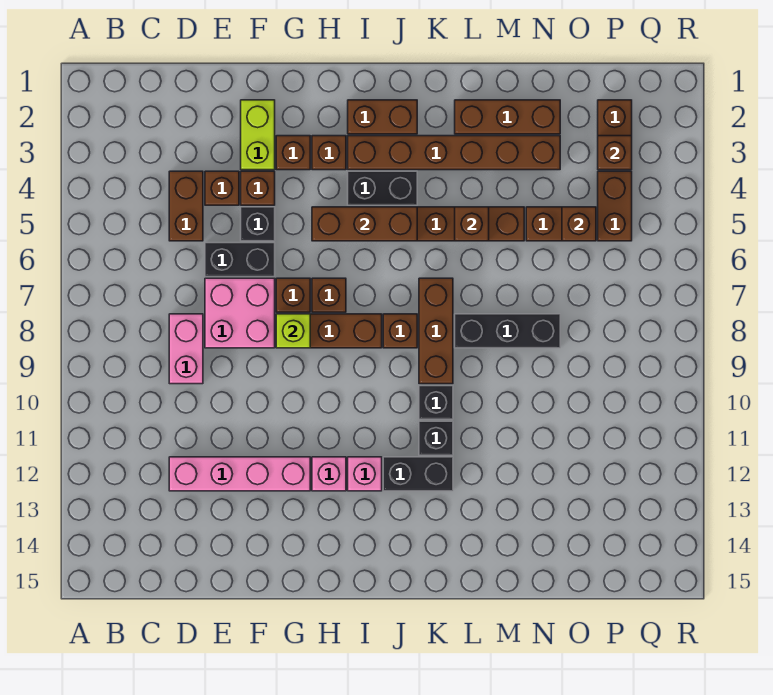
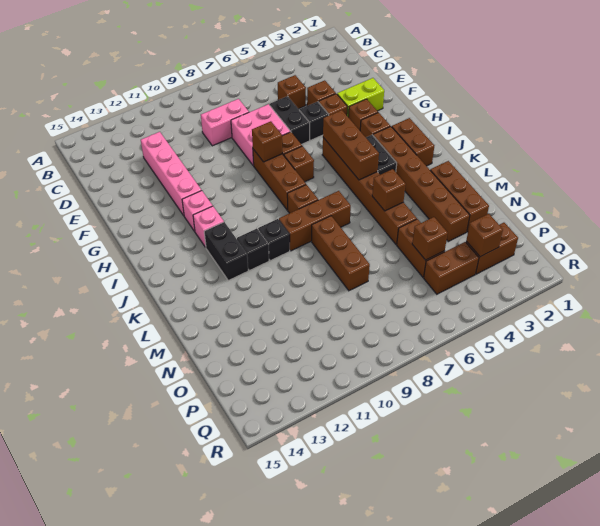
brown brick D4:D5 level 1 -> brown brick D5 level 1
lime brick G8 level 2 -> brown brick G8 level 2
black brick L8:N8 level 1 -> brown brick L8:N8 level 1

